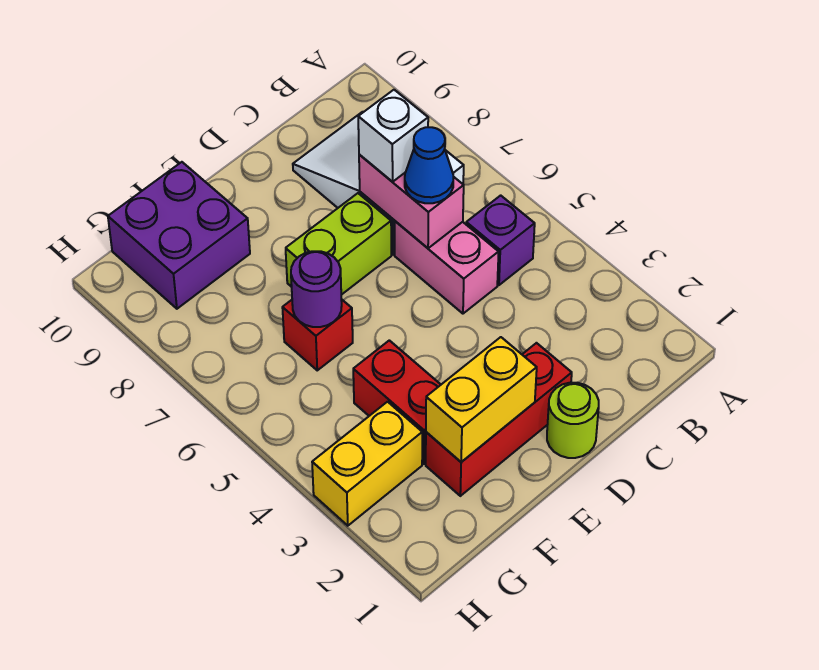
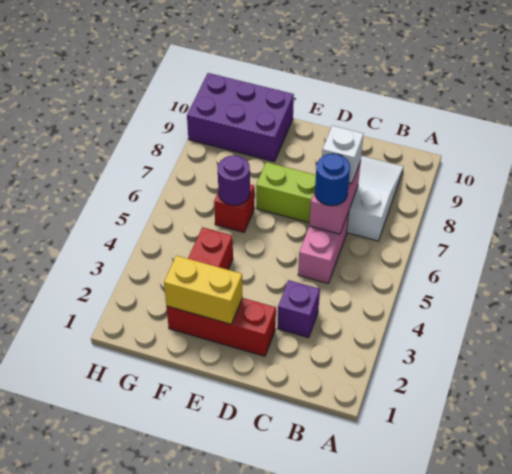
purple brick B5 level 1 -> purple brick C3 level 1
blue cone C6 level 3 -> blue round brick C6 level 3
lime round brick D1 level 1 -> none
purple brick F9:G10 level 1 -> purple brick F9:H10 level 1
yellow brick G3:H3 level 1 -> none

